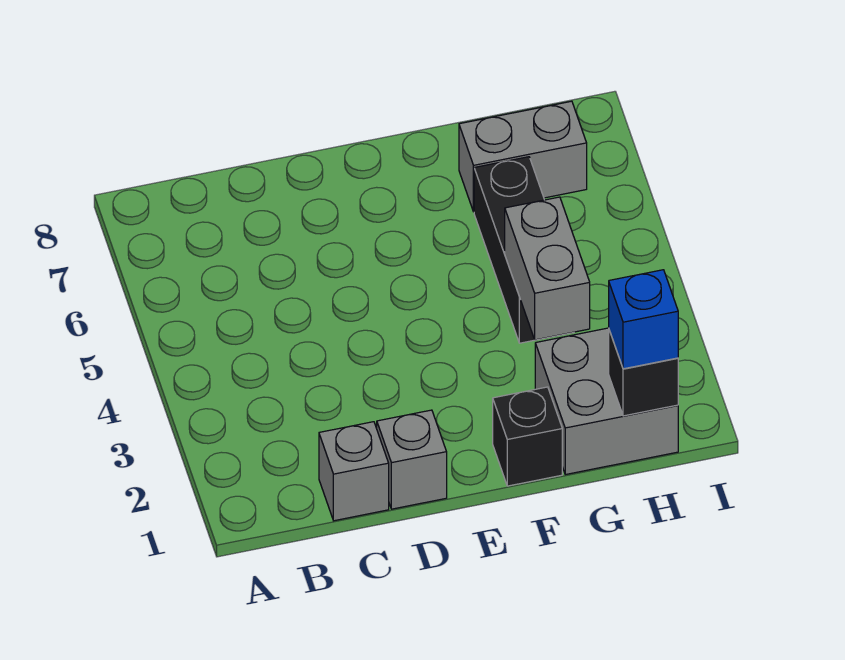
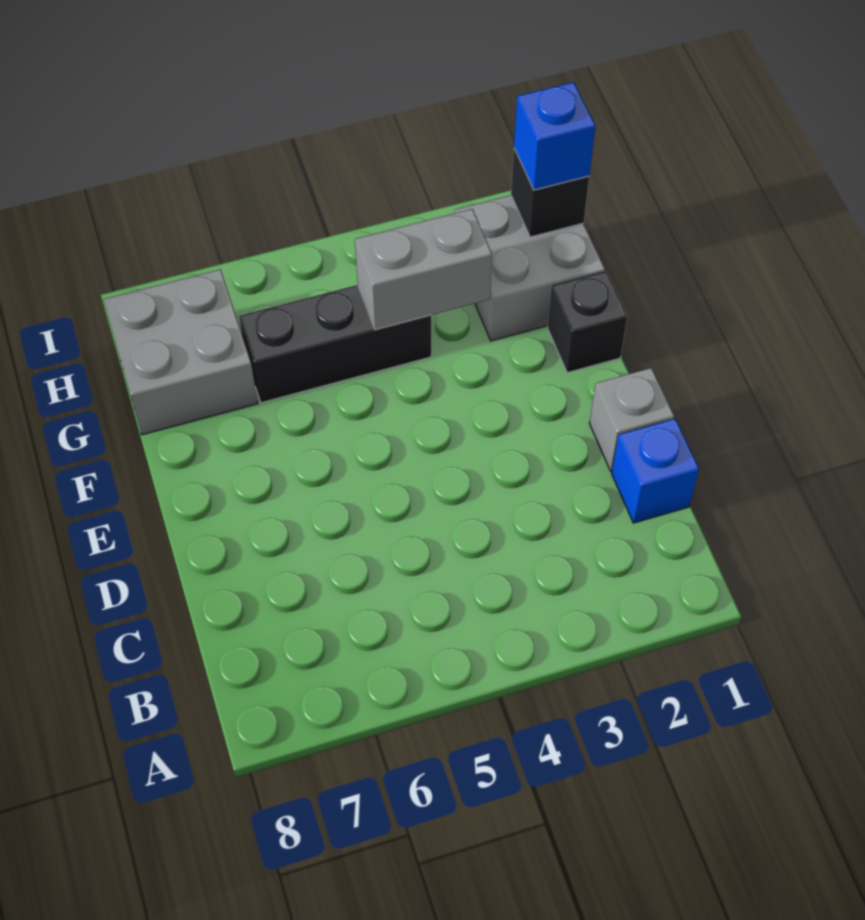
grey brick C1 level 1 -> blue brick C1 level 1
grey brick G7:H7 level 1 -> grey brick G7:H8 level 1

